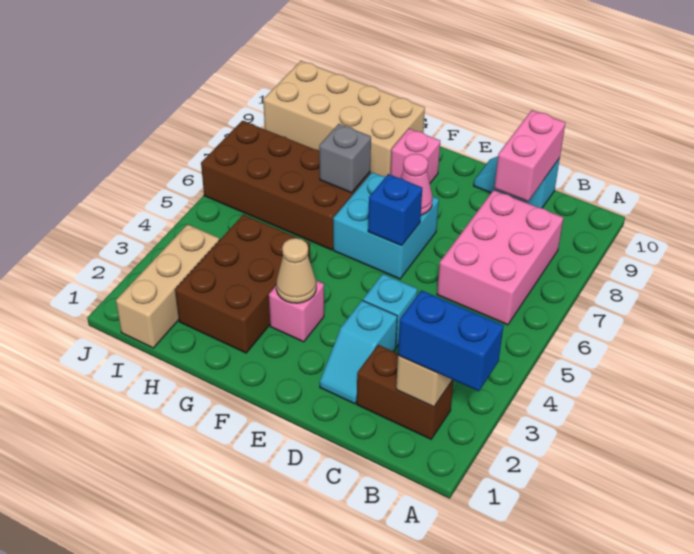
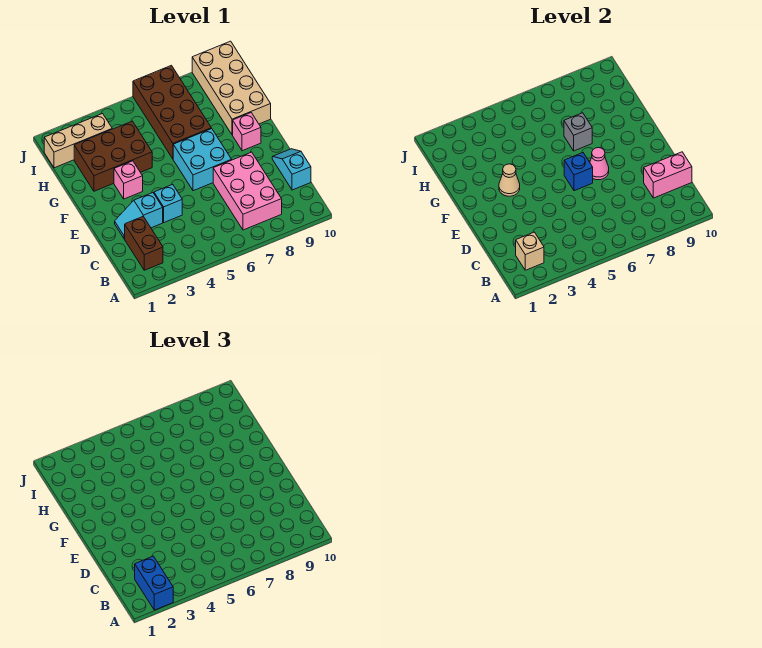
pink brick B6:C8 level 1 -> pink brick B7:D8 level 1

